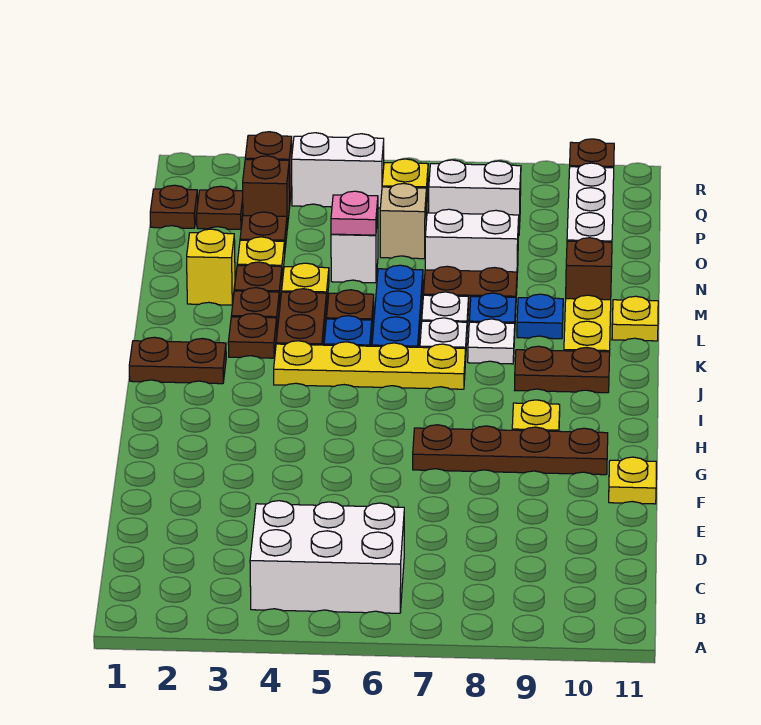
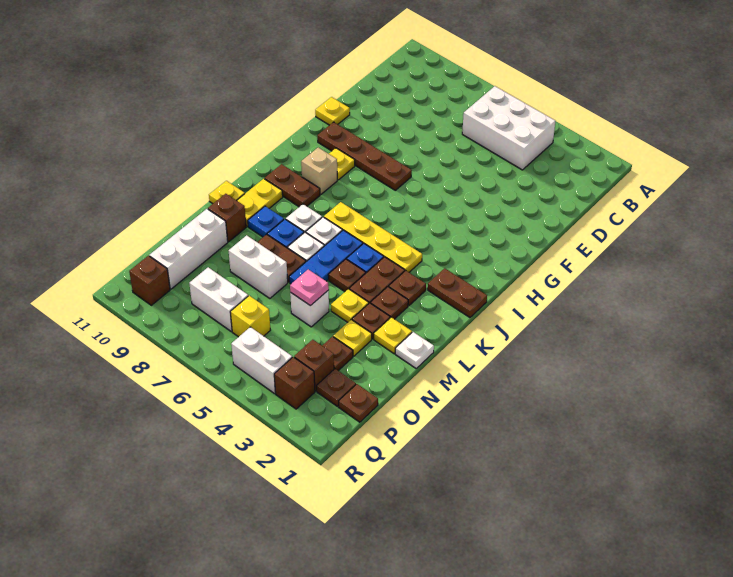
none -> white plate M1 level 1
yellow brick M2 level 1 -> yellow plate M2 level 1
tan brick O6 level 1 -> tan brick I9 level 1

